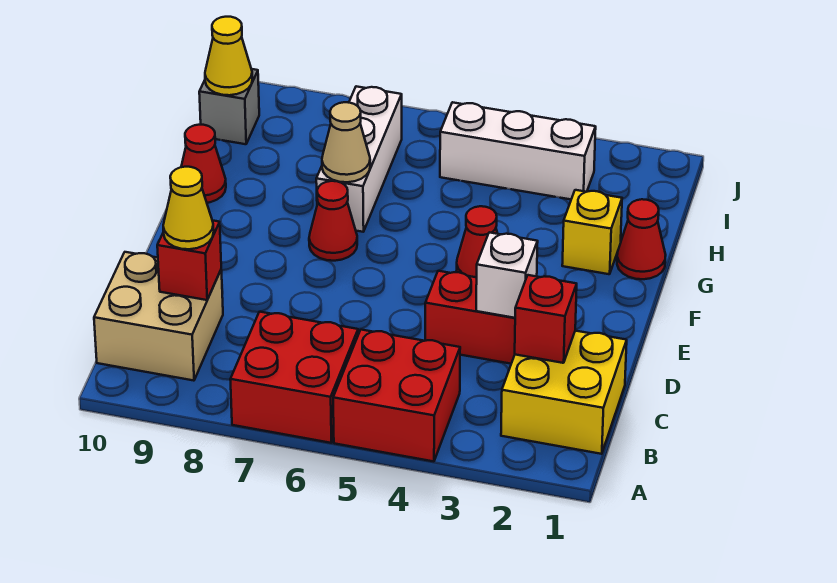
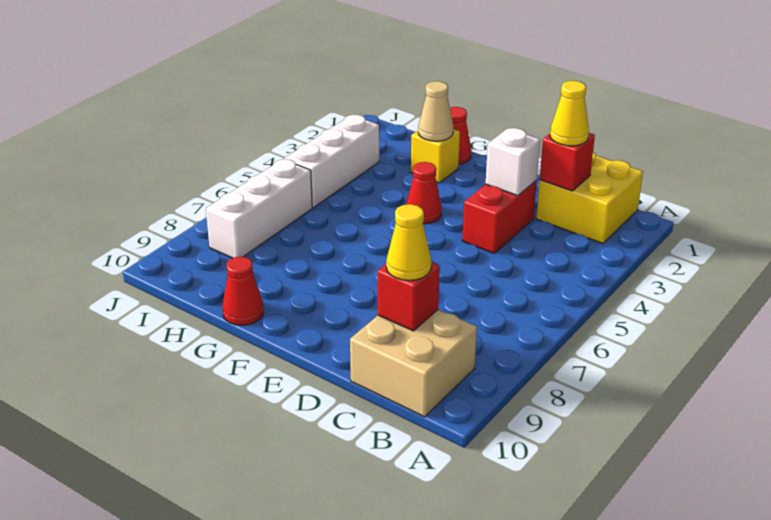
red brick A4:B5 level 1 -> none
red brick A6:B7 level 1 -> none
red cone F7 level 1 -> none
white brick G7:I7 level 1 -> white brick I6:I8 level 1
tan cone G7 level 2 -> tan cone G2 level 2
grey brick I10 level 1 -> none
yellow cone I10 level 2 -> yellow cone C2 level 3

